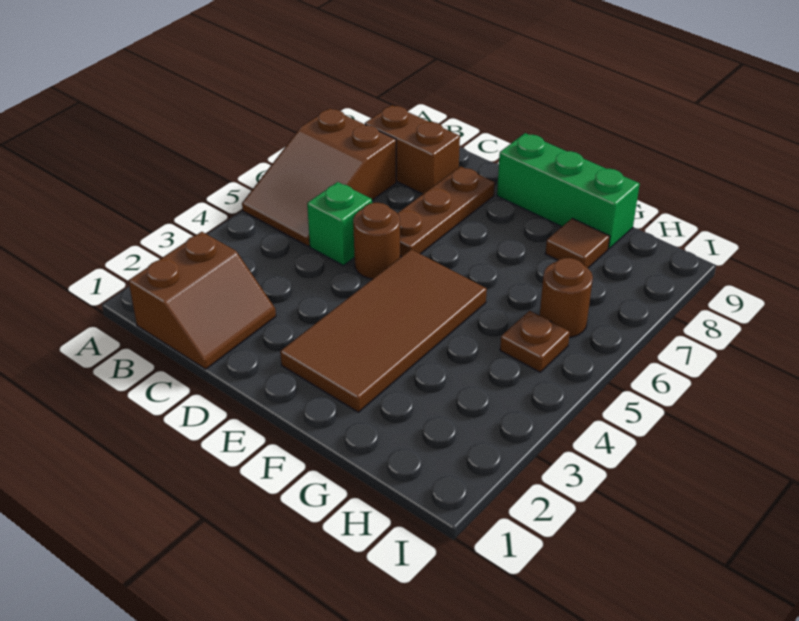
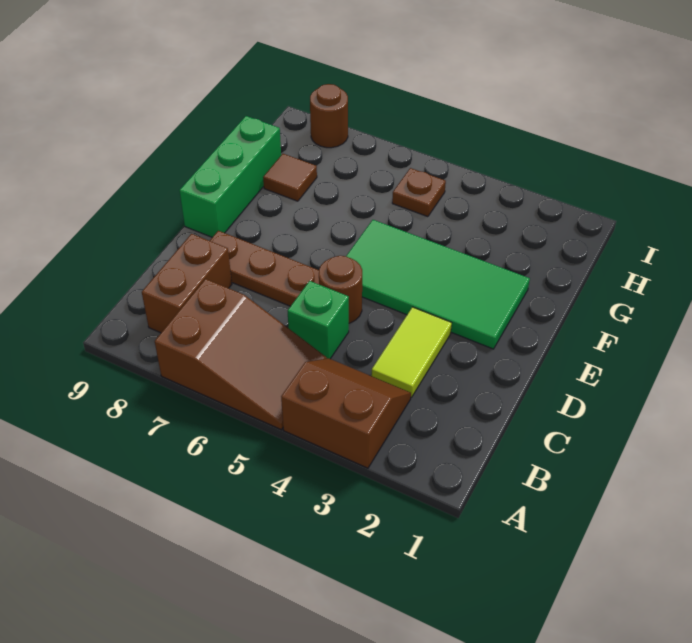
brown slope B1:C2 level 1 top B -> brown slope A3:B4 level 1 top A
none -> lime tile C3:D3 level 1
brown tile E2:F5 level 1 -> green tile E2:F5 level 1
brown round brick H6 level 1 -> brown round brick I8 level 1

